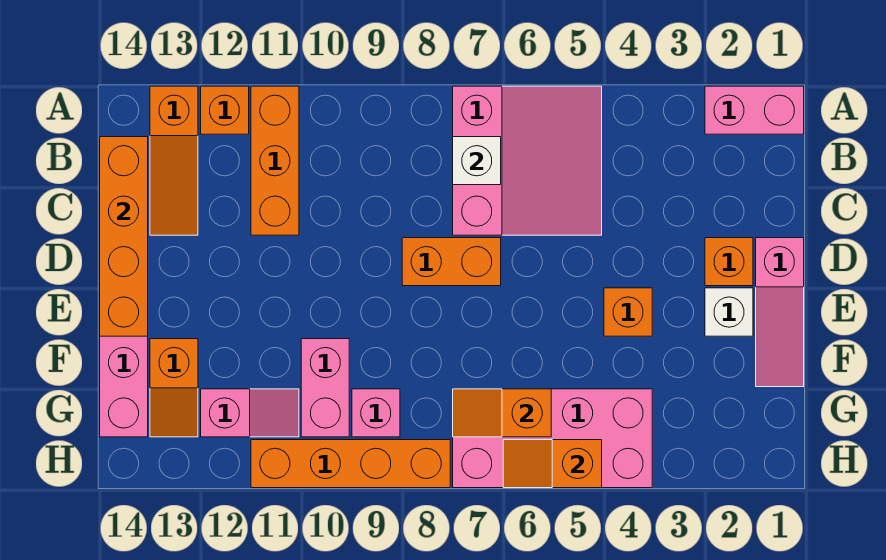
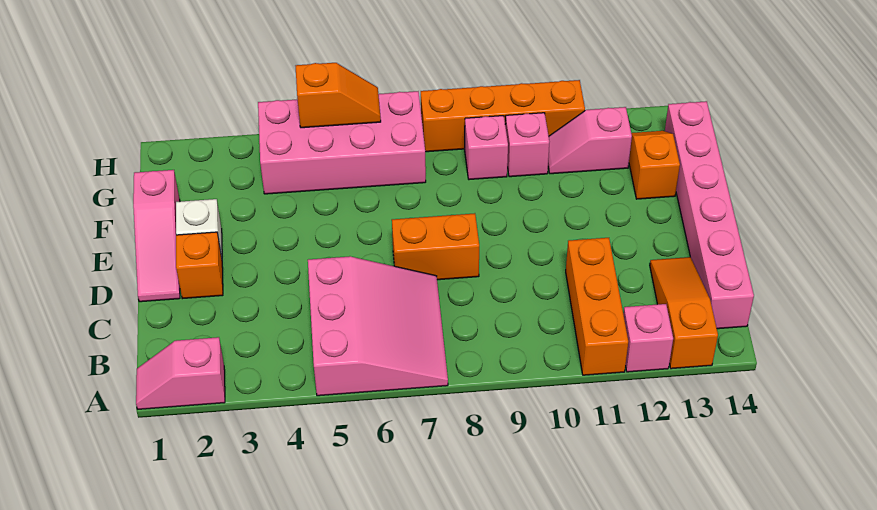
pink brick A1:A2 level 1 -> pink slope A1:A2 level 1 top 2
pink slope A5:C7 level 1 top 7 -> pink slope A5:C7 level 1 top 5
orange brick A12 level 1 -> pink brick A12 level 1
white brick B7 level 2 -> none
orange brick B14:E14 level 2 -> none
pink slope D1:F1 level 1 top D -> pink slope D1:F1 level 1 top F
orange brick E4 level 1 -> none
pink brick F10:G10 level 1 -> pink brick G10 level 1
orange slope G6:G7 level 2 top 6 -> none

